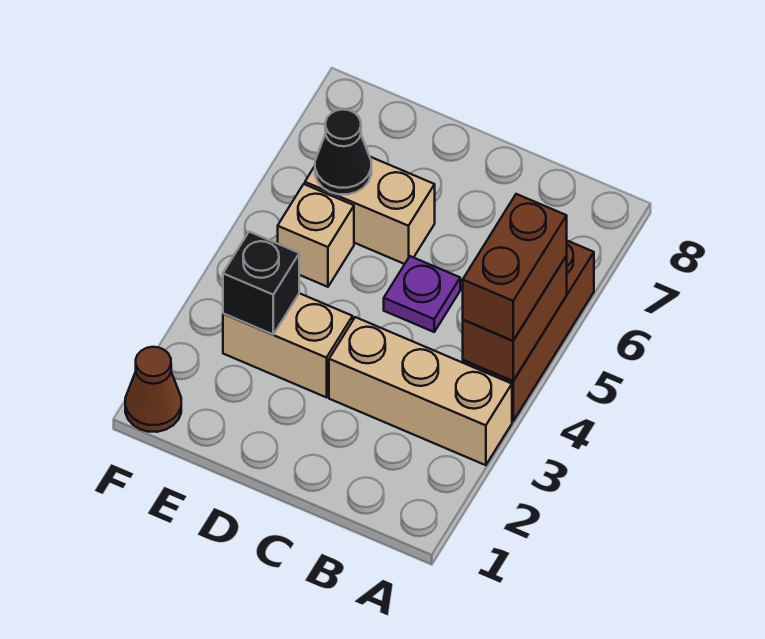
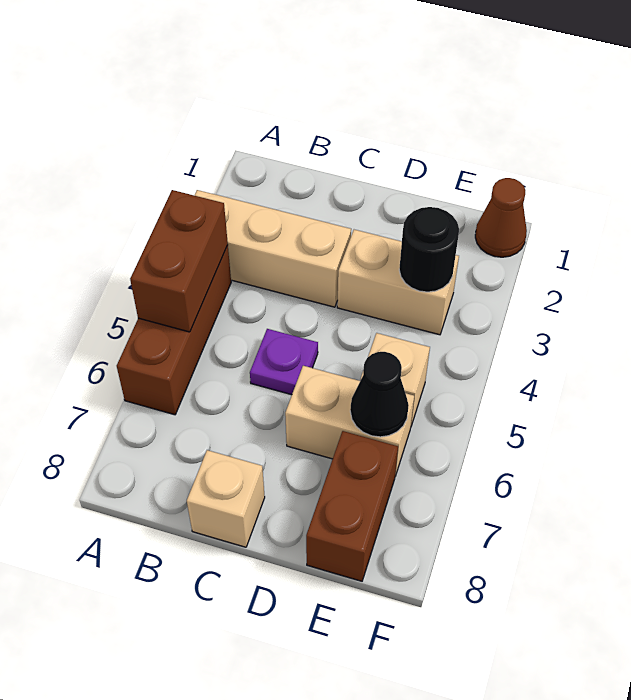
brown brick A4:A5 level 3 -> brown brick E7:E8 level 1
none -> tan brick C8 level 1
black brick E3 level 2 -> black round brick E3 level 2

